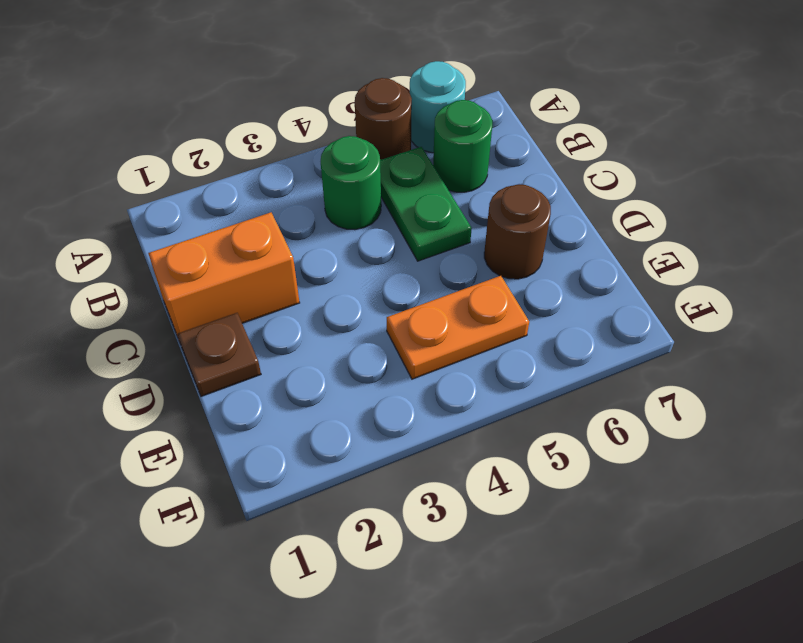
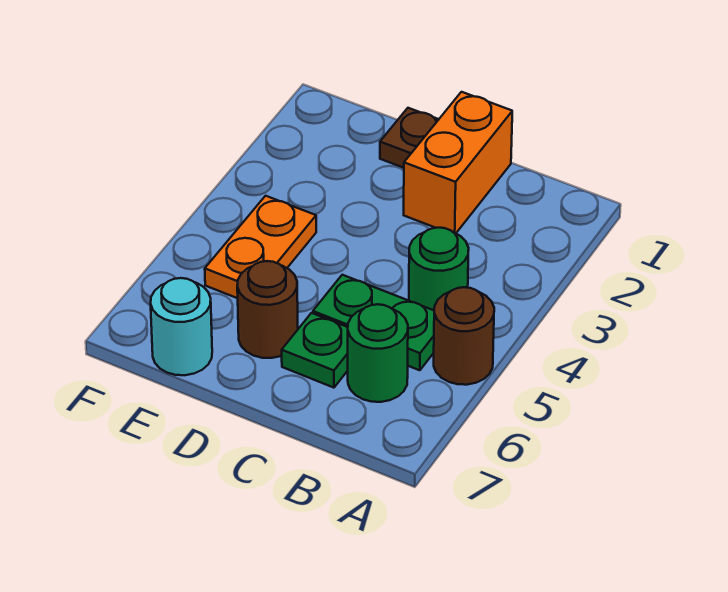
cyan round brick A6 level 1 -> cyan round brick E7 level 1
none -> green plate C6 level 1

